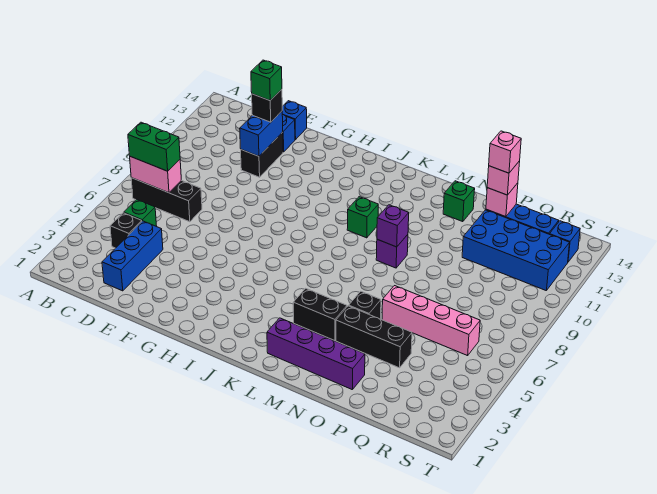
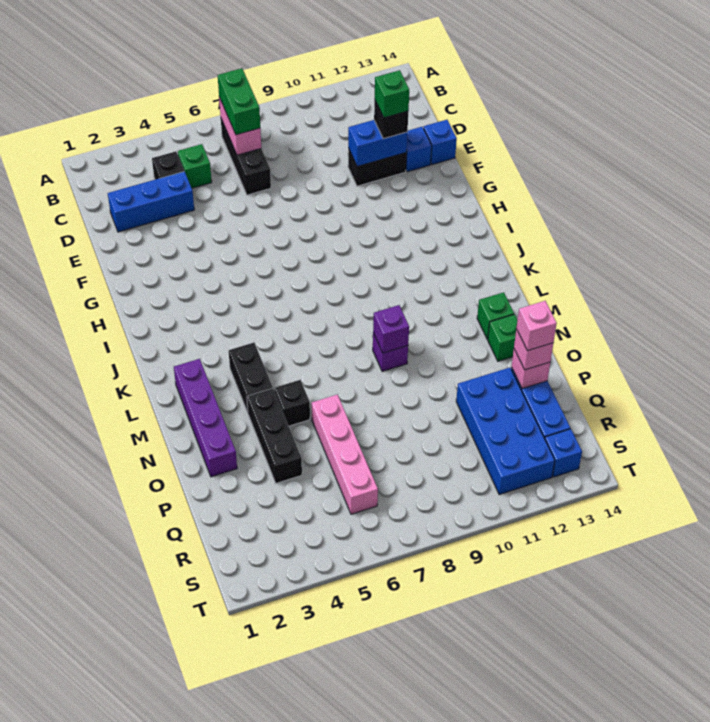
green brick K10 level 1 -> green brick M13 level 1

